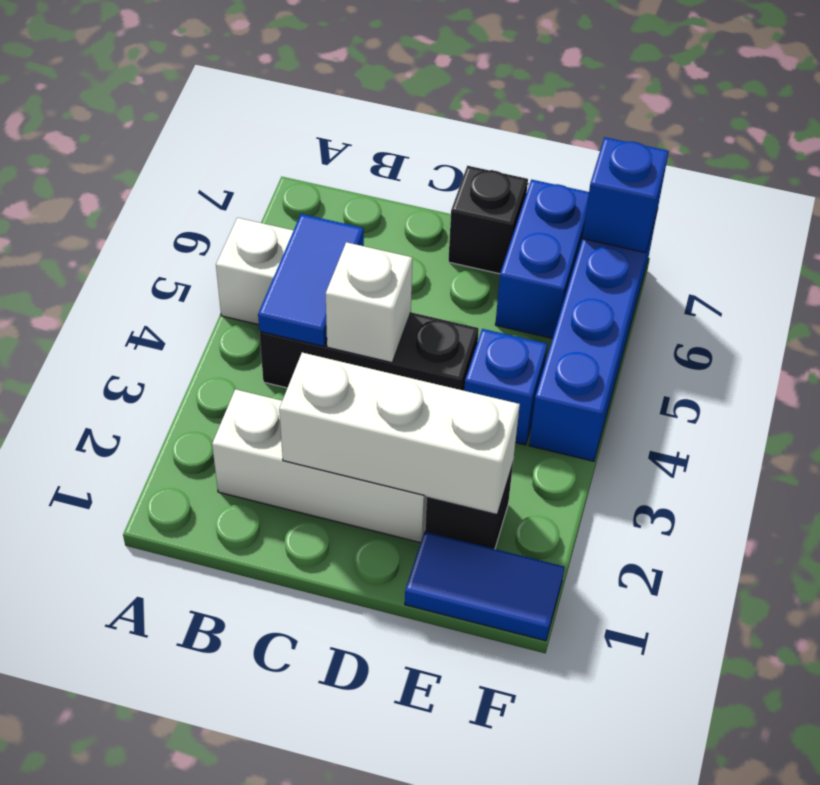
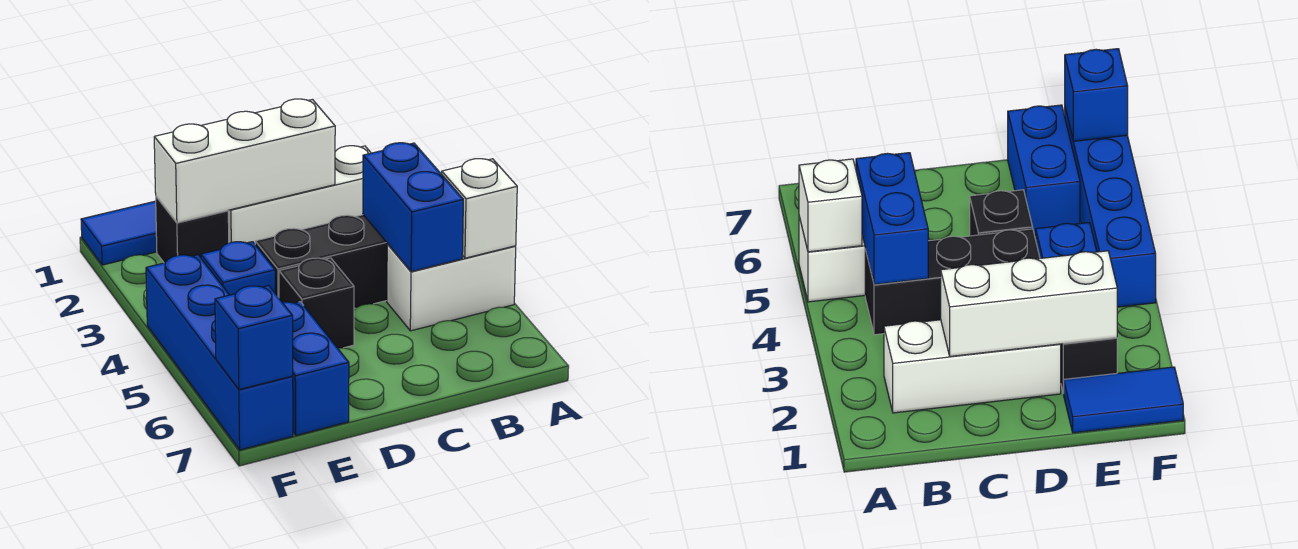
blue tile B4:B5 level 2 -> blue brick B4:B5 level 2
white brick C4 level 2 -> white brick A5 level 2
black brick D7 level 1 -> black brick D5 level 1

